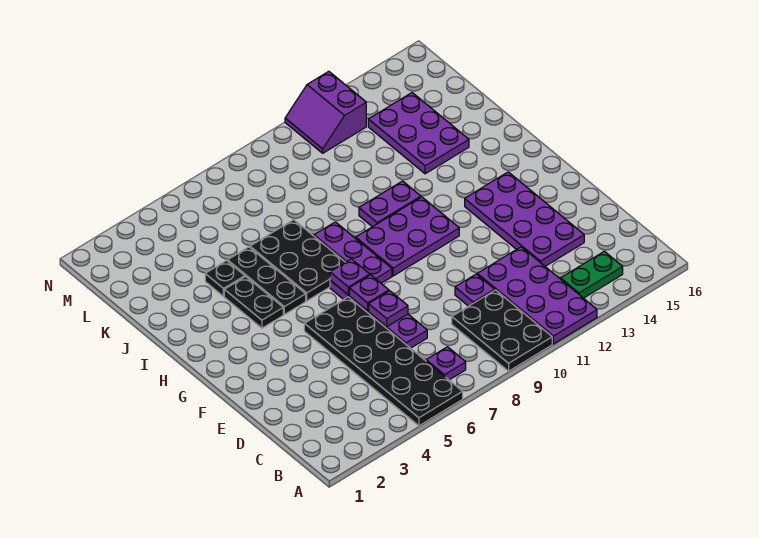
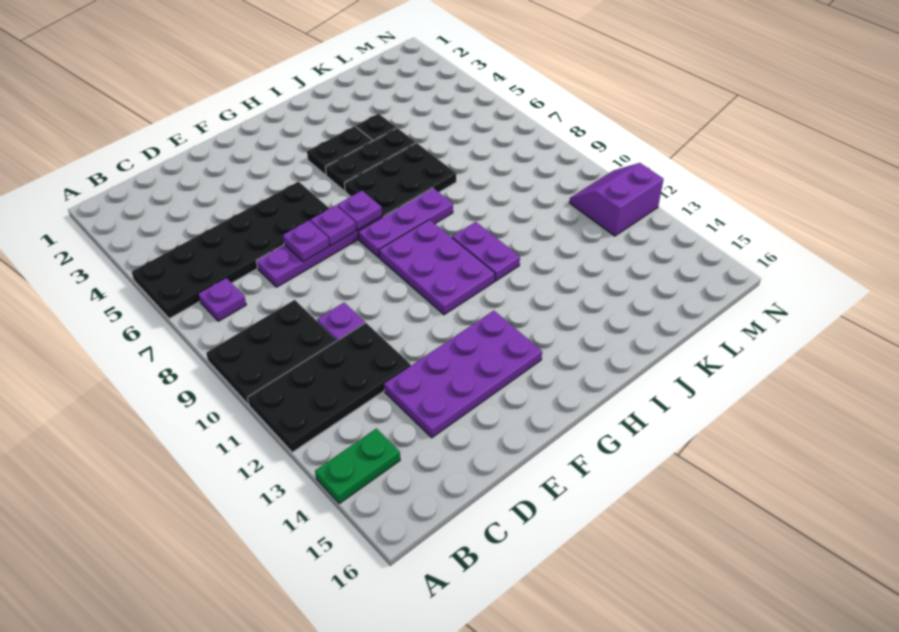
purple plate A11:D12 level 1 -> black plate A11:D12 level 1
green plate B13:B14 level 1 -> green plate A14:B14 level 1
purple plate J13:L14 level 1 -> none

